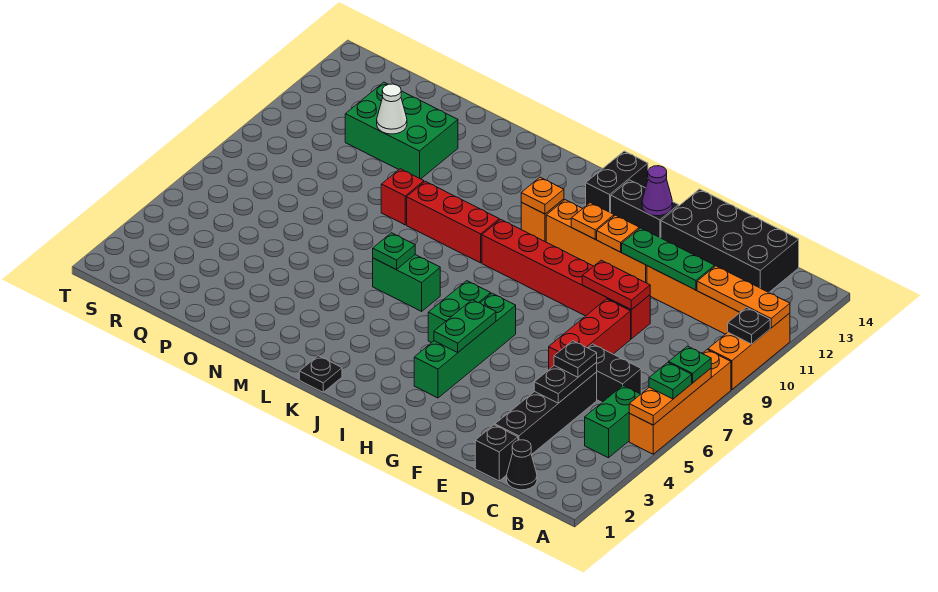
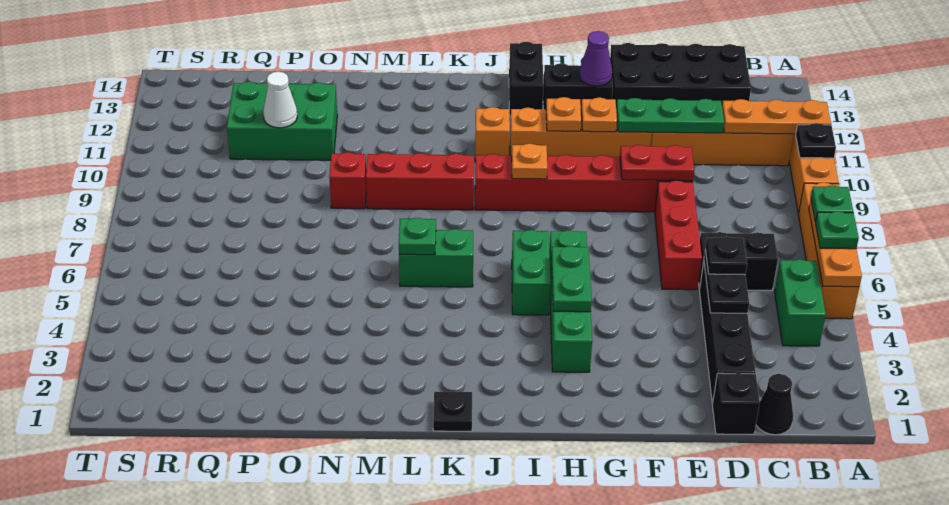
orange plate J11 level 2 -> orange plate I9 level 2

